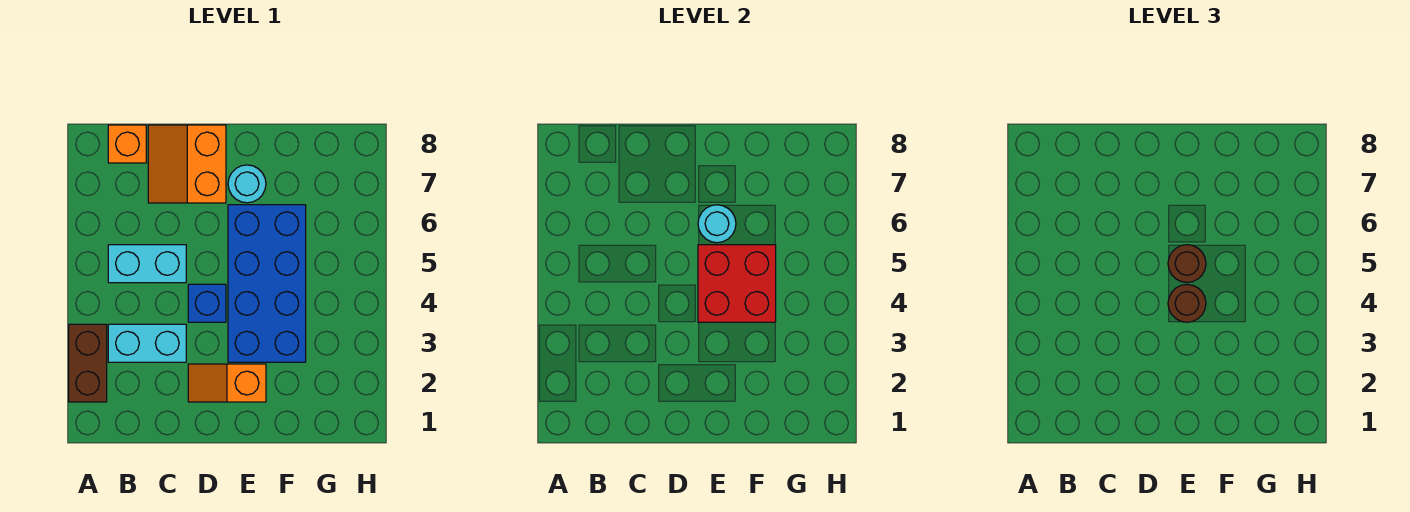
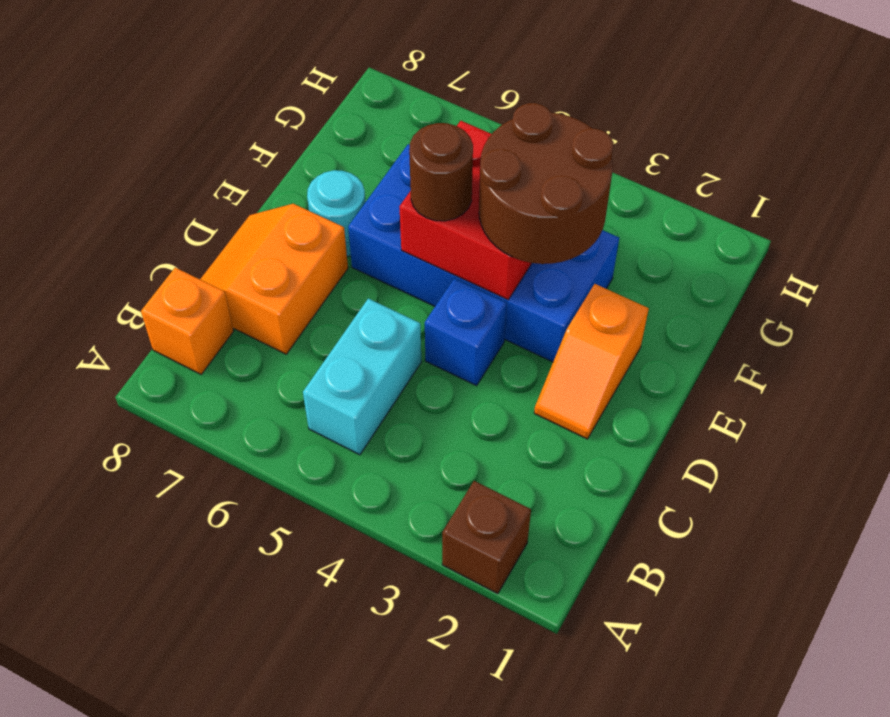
brown brick A2:A3 level 1 -> brown brick A2 level 1
cyan brick B3:C3 level 1 -> none
orange slope C7:D8 level 1 top D -> orange slope C7:D8 level 1 top 7
brown round brick E4 level 3 -> brown round brick E3:F4 level 3
cyan round brick E6 level 2 -> none

